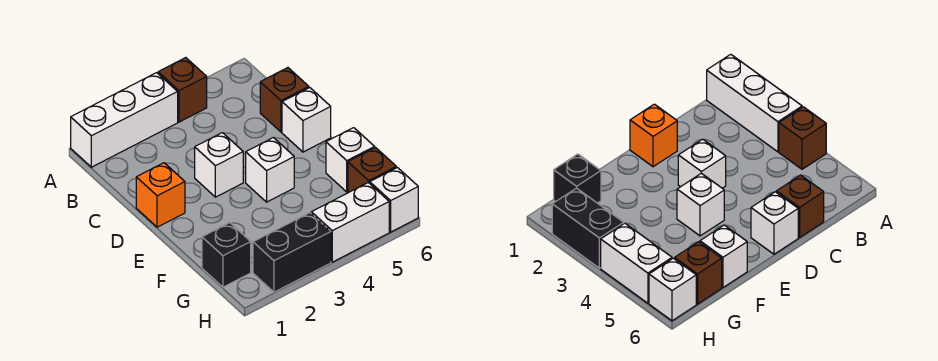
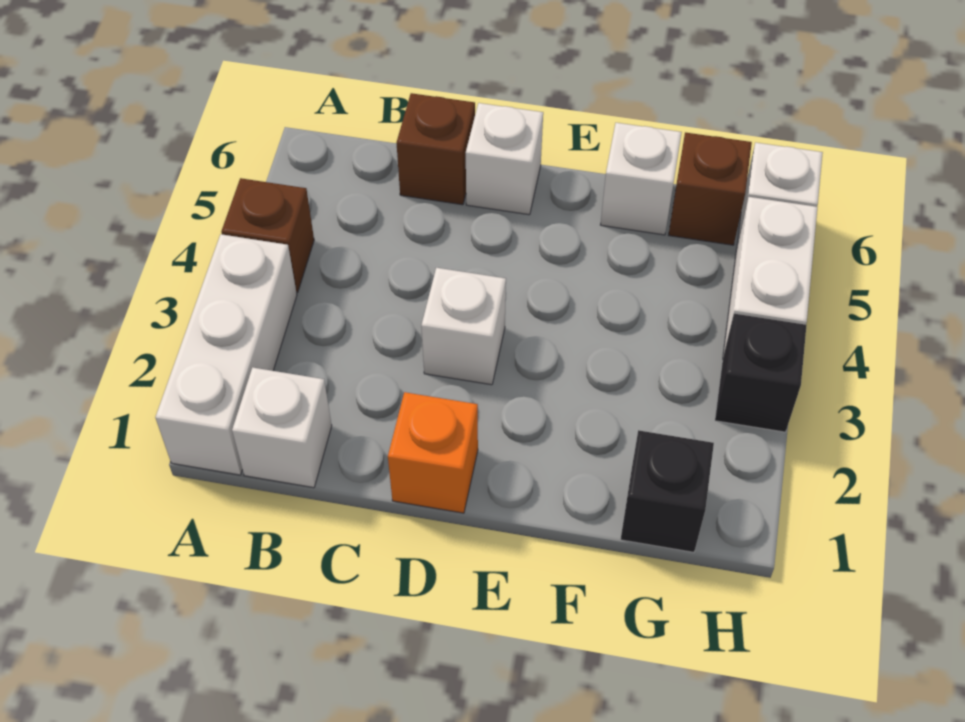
white brick E4 level 1 -> white brick B1 level 1
black brick H2:H3 level 1 -> black brick H3 level 1

